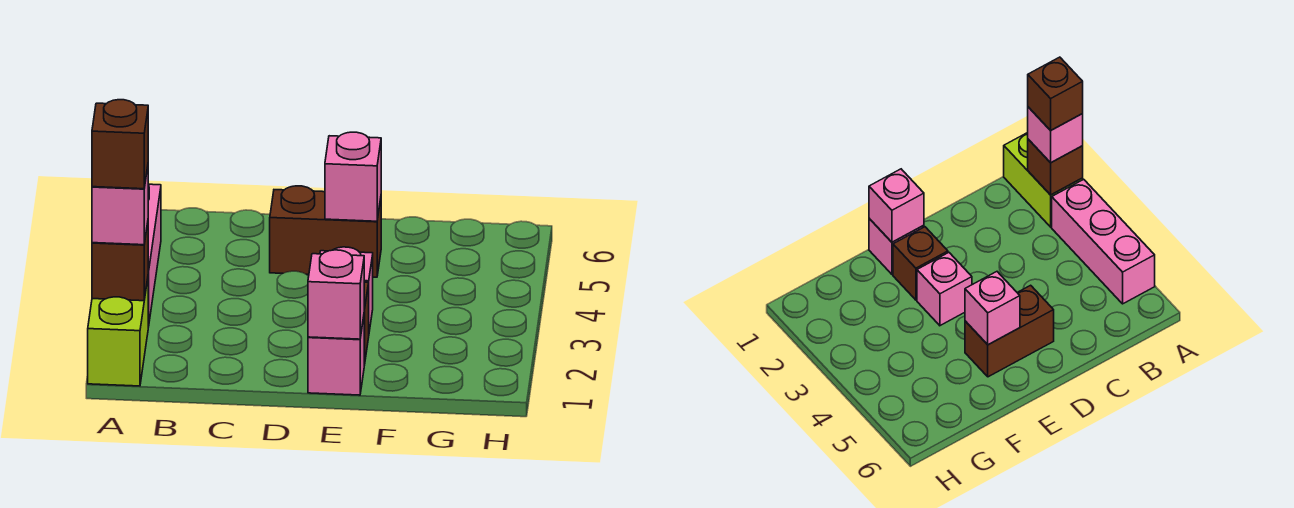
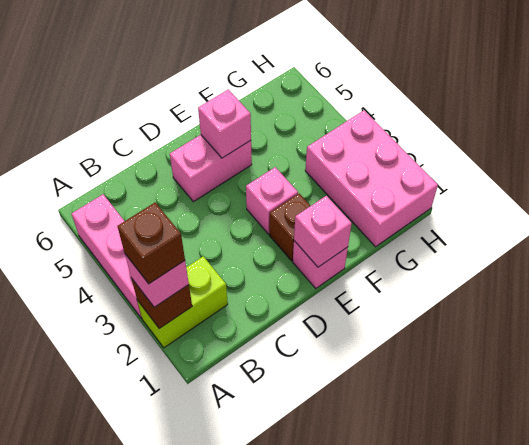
lime brick A1:A2 level 1 -> lime brick A2:B2 level 1
brown brick D5:E5 level 1 -> pink brick D5:E5 level 1
none -> pink brick G1:H3 level 1

